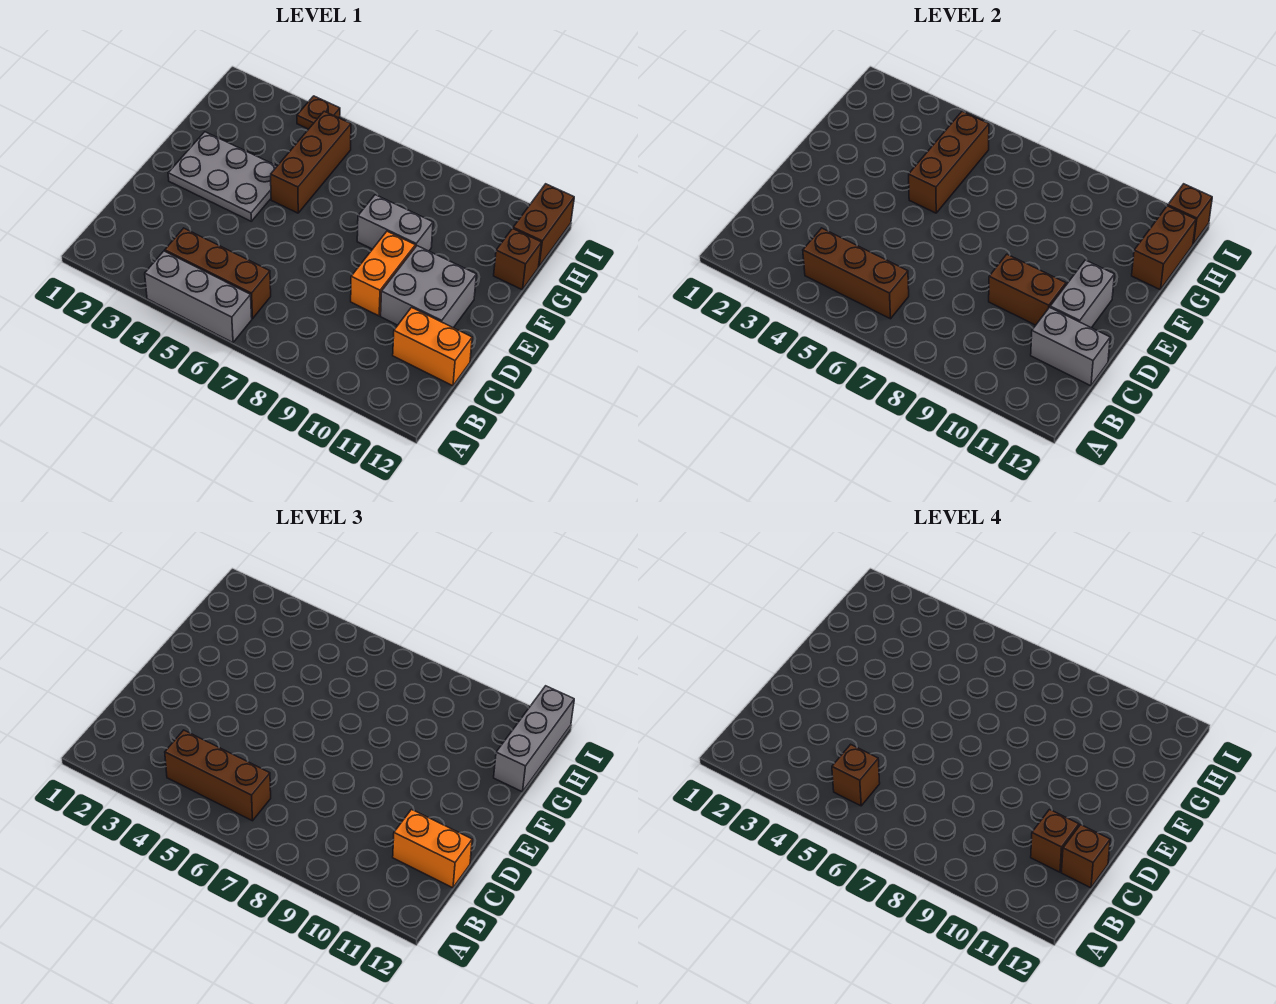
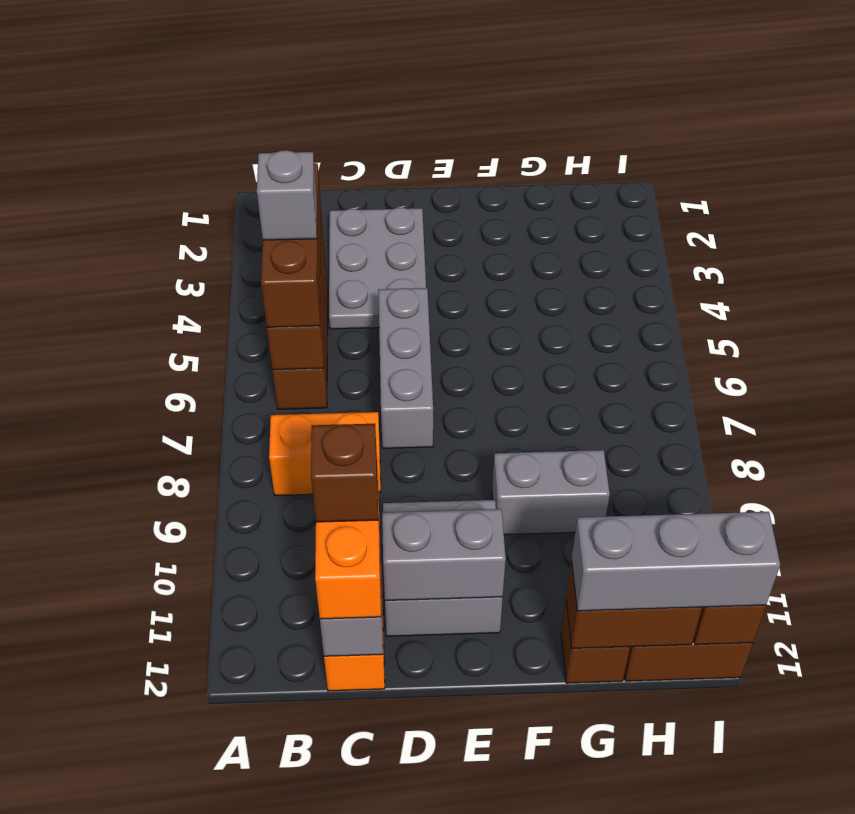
grey brick A4:A6 level 1 -> grey brick D5:D7 level 1
brown brick B5 level 4 -> grey brick B5 level 4
brown brick C12 level 4 -> none
orange brick D9:E9 level 1 -> orange brick B8:C8 level 1
brown brick D9:D10 level 2 -> none
grey plate E2:F4 level 1 -> grey plate C2:D4 level 1
brown brick F5:H5 level 1 -> none
brown brick F5:H5 level 2 -> none
grey brick F8:F9 level 1 -> grey brick F9:G9 level 1
brown plate I4 level 1 -> none

